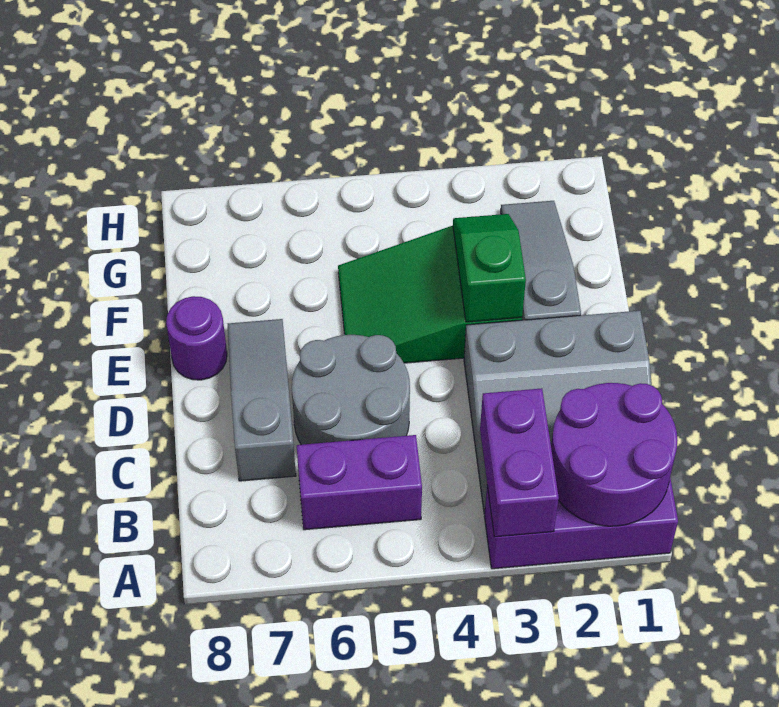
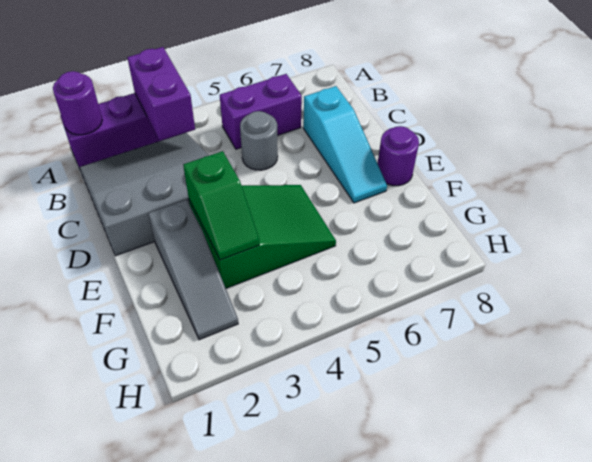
purple round brick A1:B2 level 2 -> purple round brick A1 level 2
grey round brick C5:D6 level 1 -> grey round brick C5 level 1
grey slope C7:E7 level 1 top C -> cyan slope C7:E7 level 1 top C

